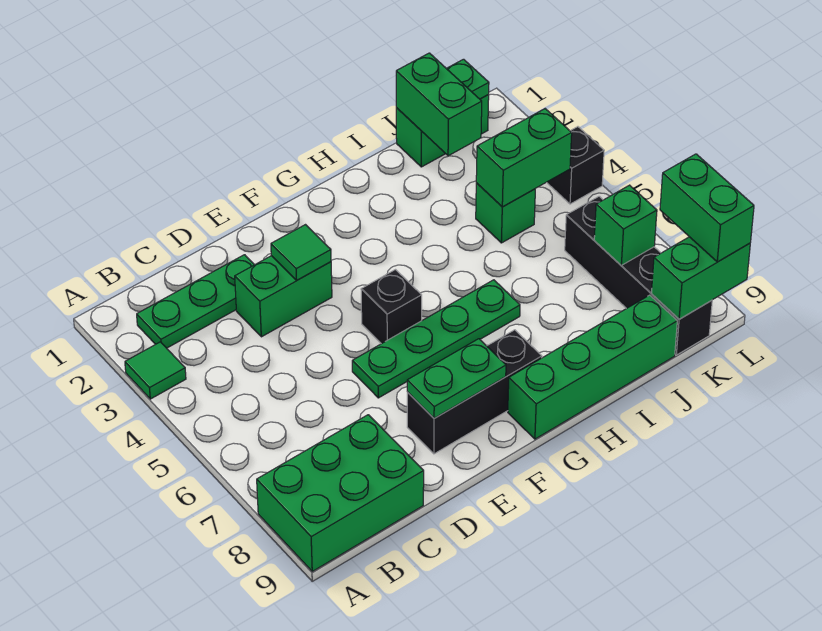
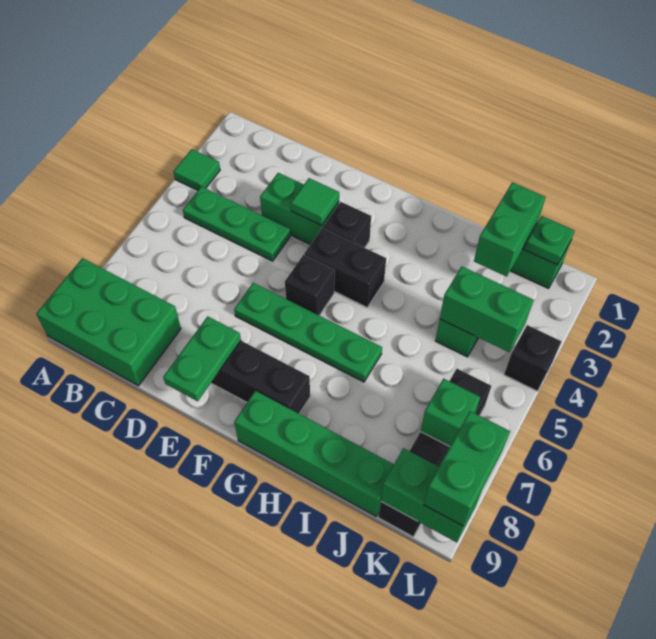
green plate B2:D2 level 1 -> green plate B4:D4 level 1
green plate E8:F8 level 2 -> green plate E8:E9 level 2
none -> black brick F3 level 1
none -> black brick F4:G4 level 1

